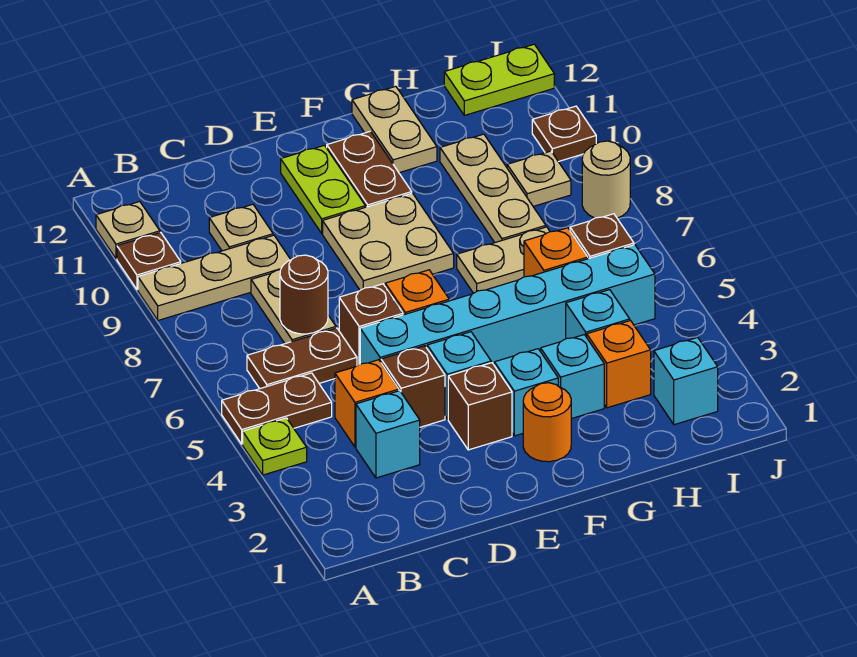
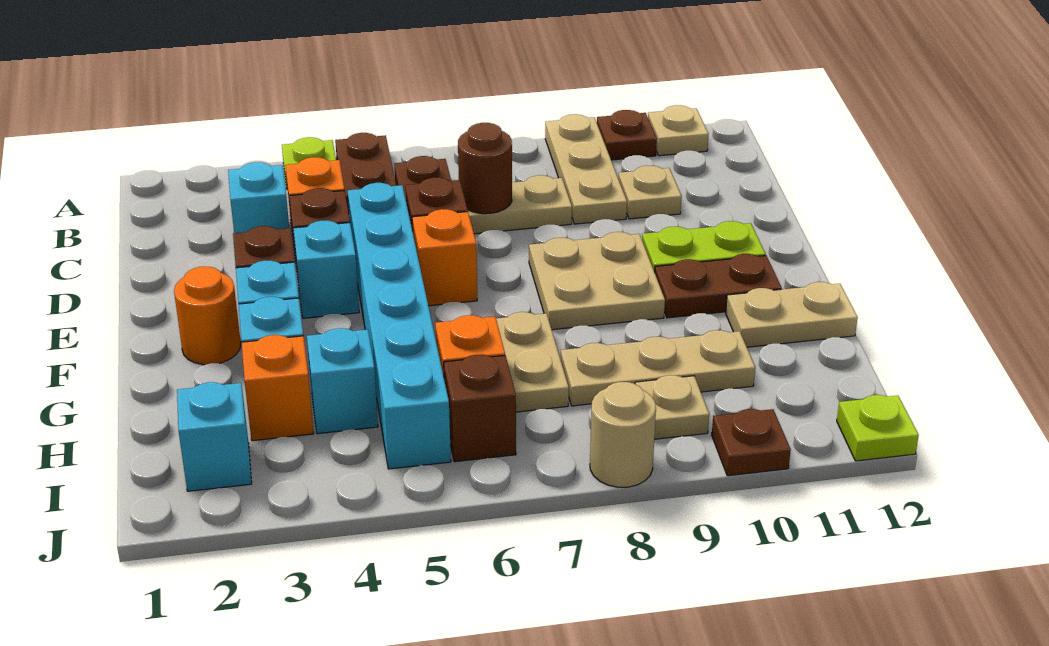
lime plate I12:J12 level 1 -> lime plate J12 level 1

